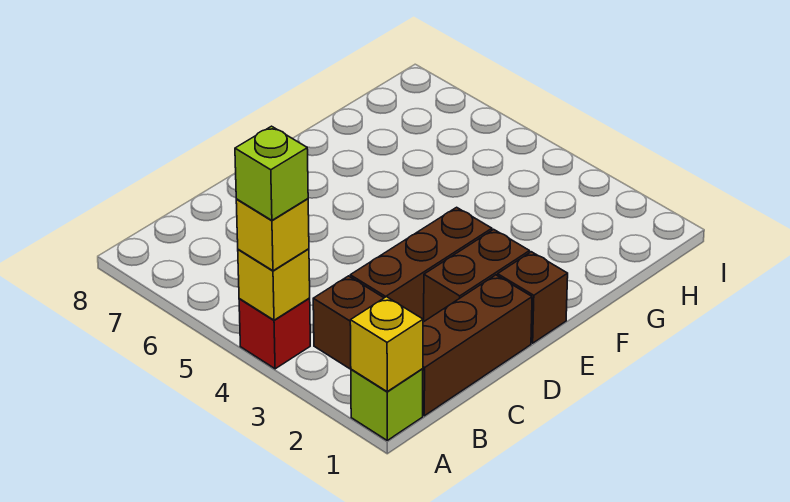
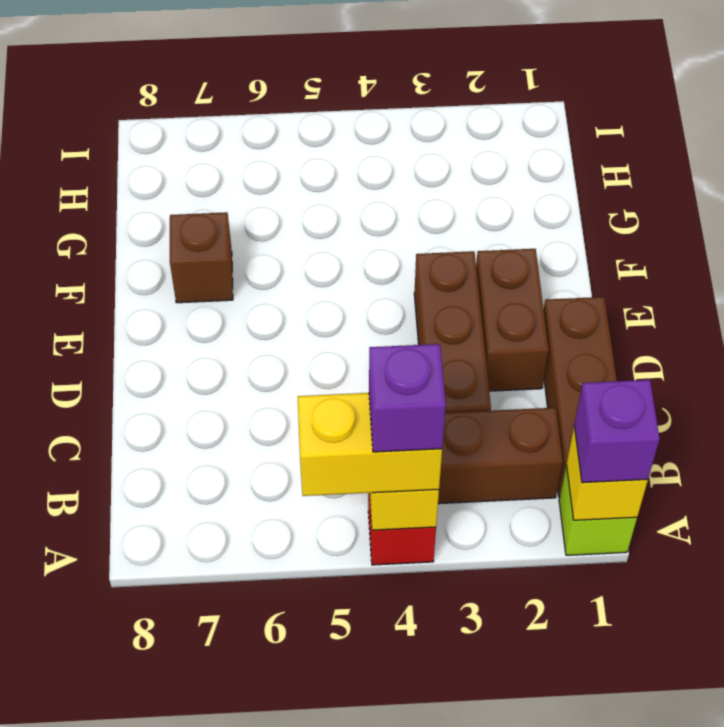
none -> purple brick A1 level 3
yellow brick A4 level 3 -> yellow brick A4:A5 level 3
lime brick A4 level 4 -> purple brick A4 level 4
brown brick E1 level 1 -> brown brick F7 level 1

